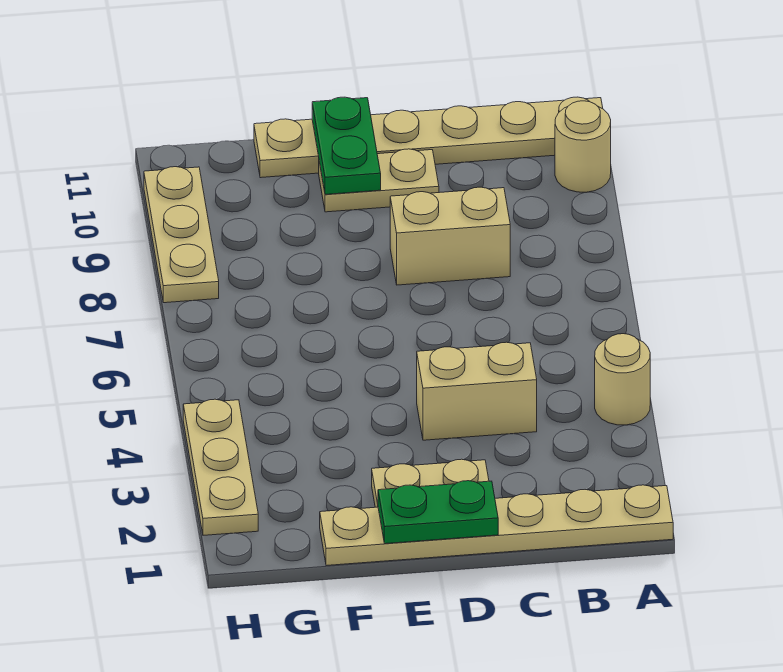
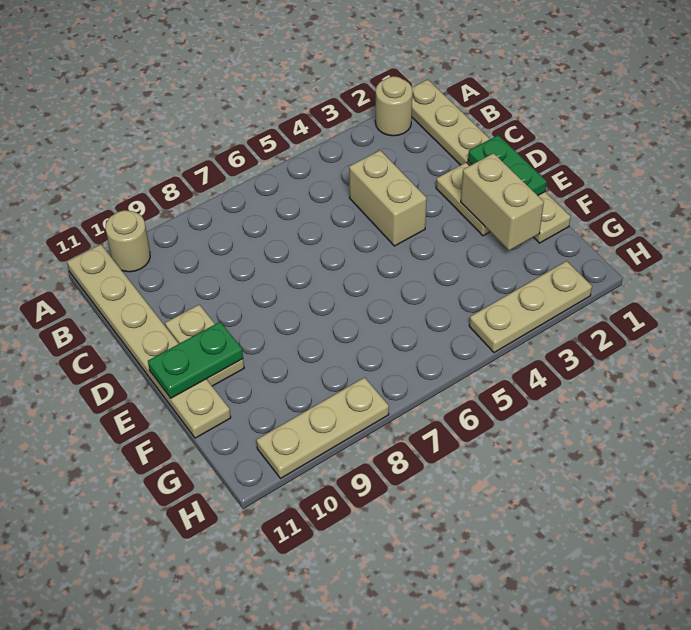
tan round brick A4 level 1 -> tan round brick A2 level 1
tan brick C8:D8 level 1 -> tan brick E2:F2 level 2

